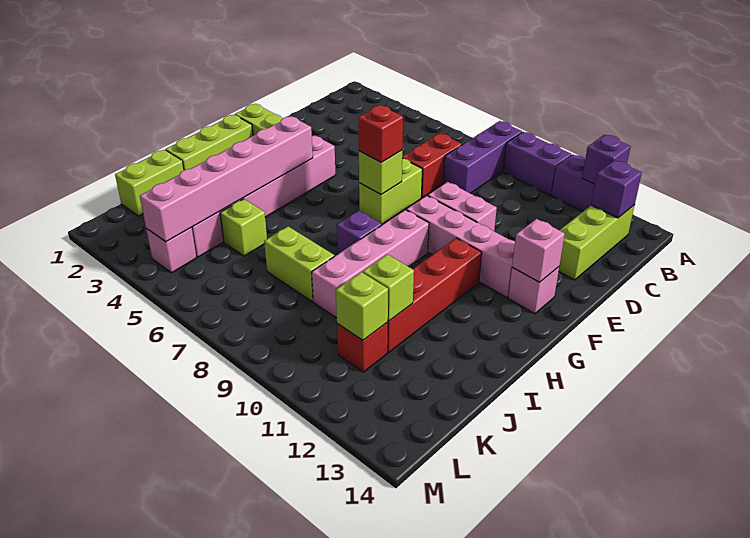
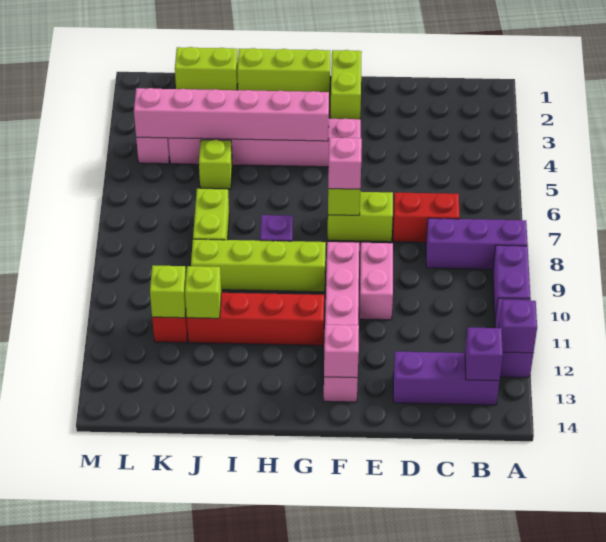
lime brick B13:D13 level 1 -> purple brick B13:D13 level 1
red brick F7 level 3 -> pink brick F7 level 3
pink brick G9:J9 level 1 -> lime brick G9:J9 level 1

